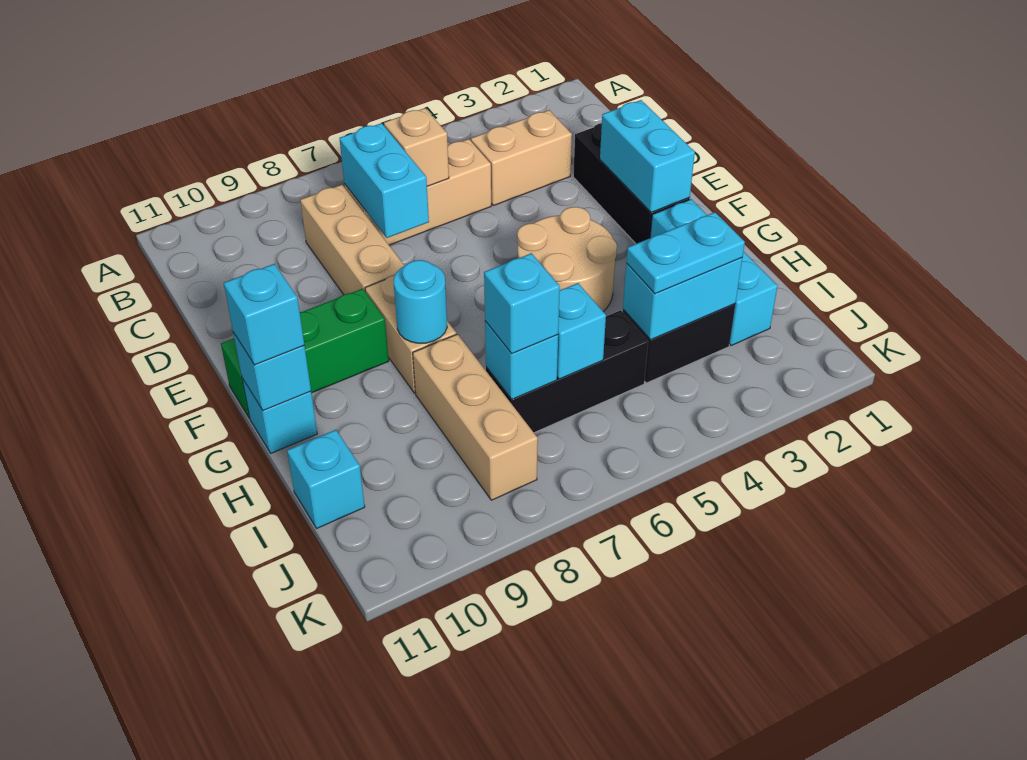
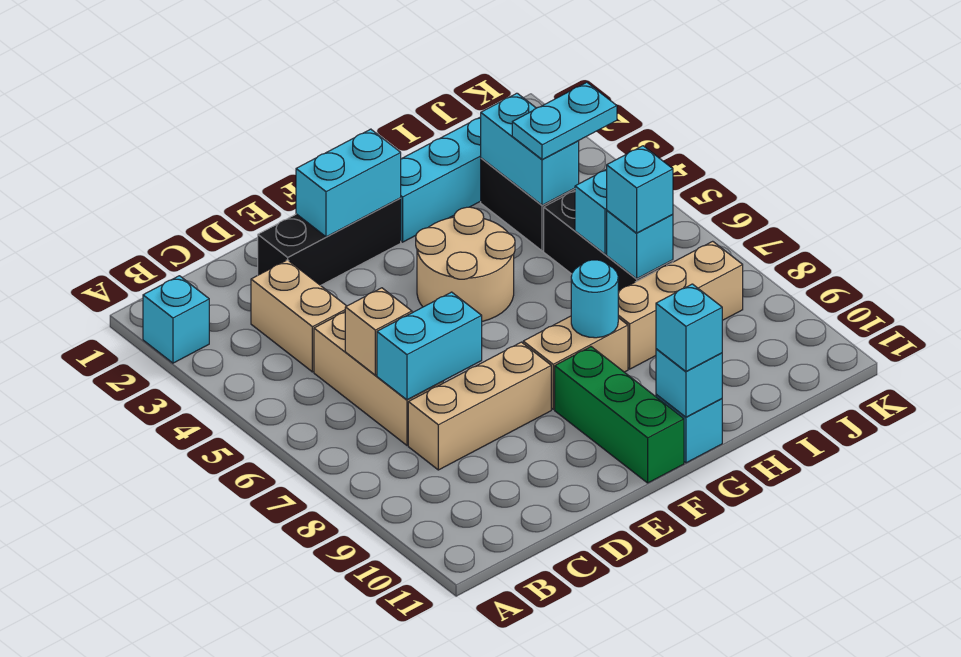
cyan plate I3:I4 level 3 -> cyan plate I4:J4 level 3
cyan brick I11 level 1 -> cyan brick A2 level 1

